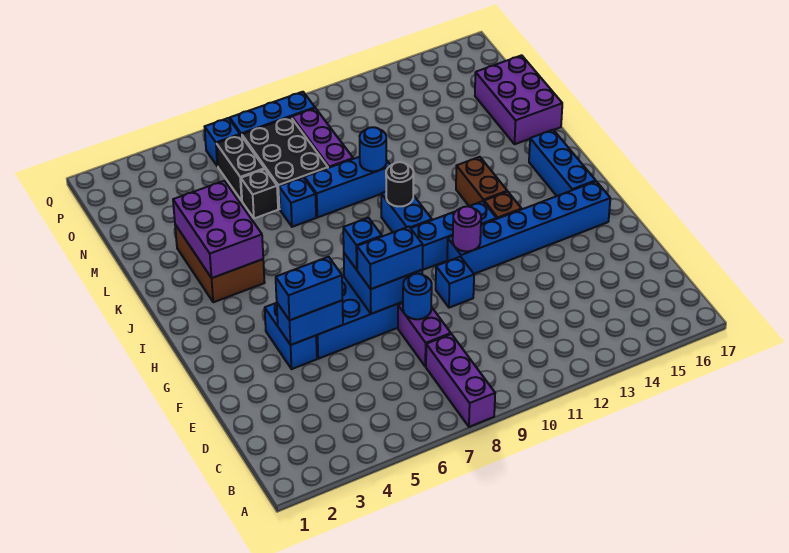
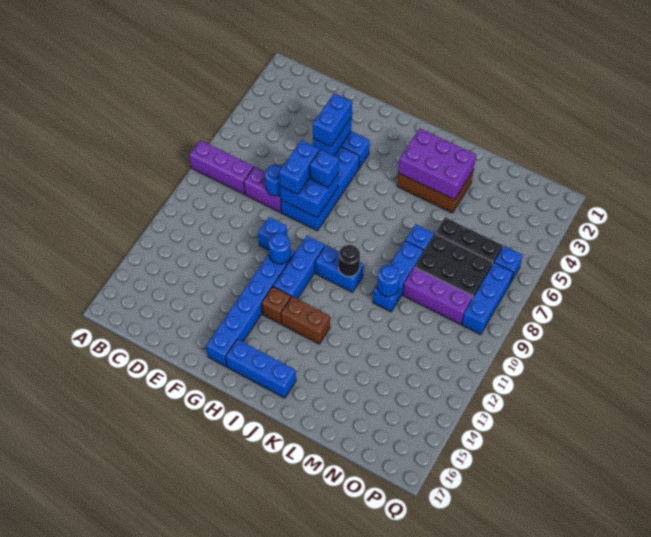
purple round brick G11 level 2 -> blue round brick G11 level 2
purple brick L16:N17 level 1 -> none

